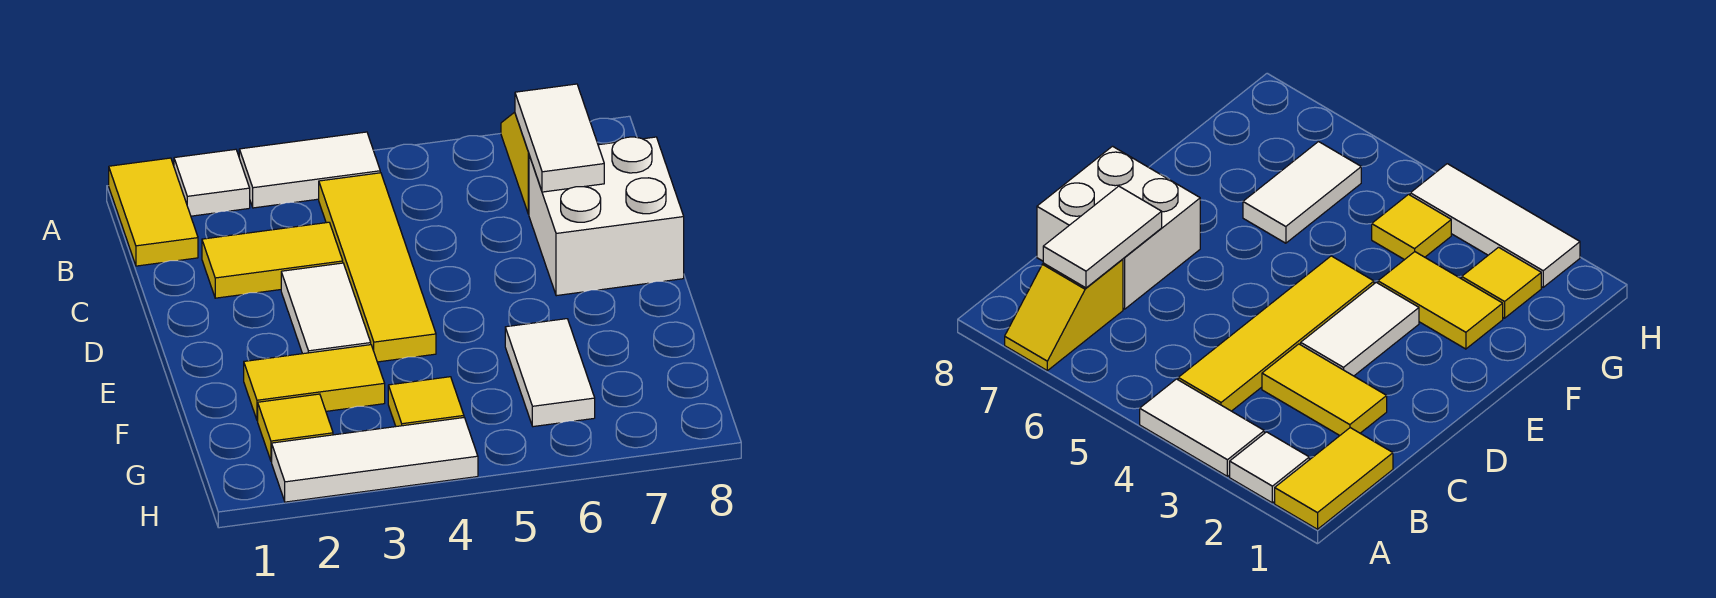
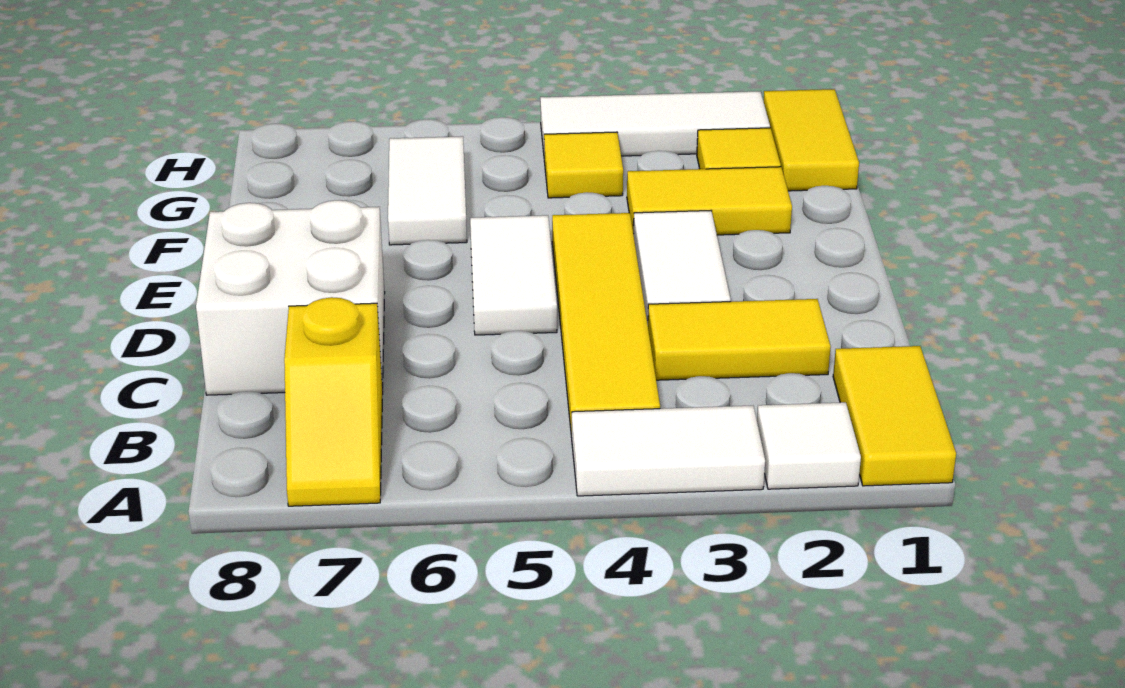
white tile B7:C7 level 2 -> white tile D5:E5 level 1
none -> yellow tile G1:H1 level 1

